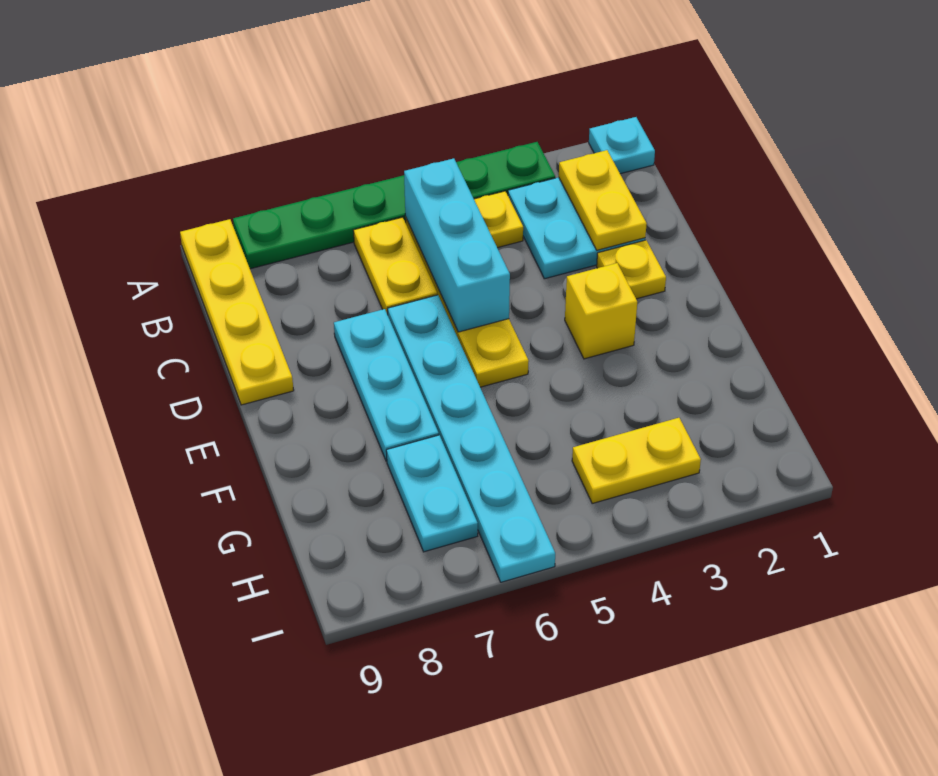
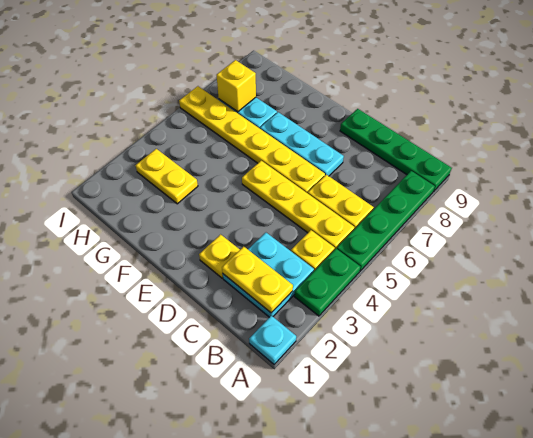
yellow plate A9:D9 level 1 -> green plate A9:D9 level 1
cyan brick B5:D5 level 2 -> none
cyan plate D6:I6 level 1 -> yellow plate D6:I6 level 1
yellow brick E3 level 1 -> yellow brick H7 level 2
yellow plate H3:H4 level 1 -> yellow plate G3:H3 level 1

